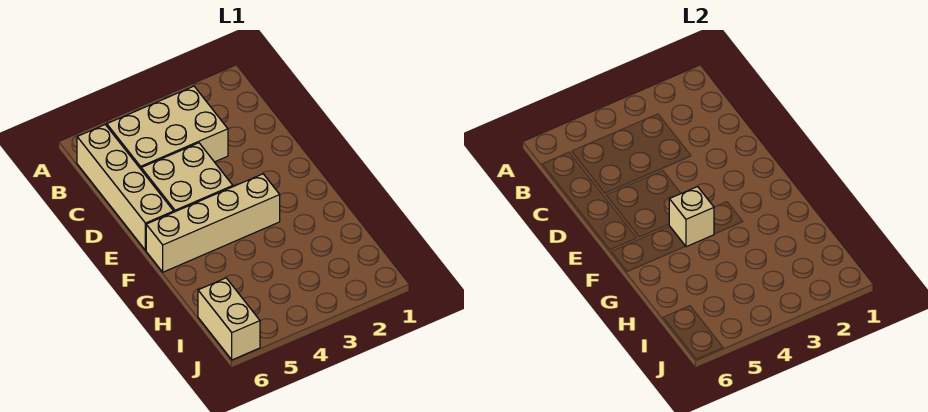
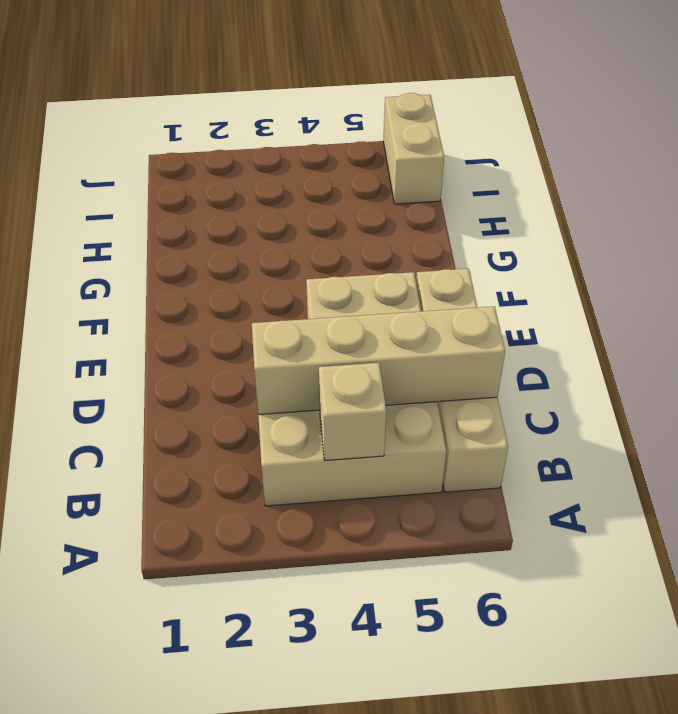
tan brick F3:F6 level 1 -> tan brick C3:C6 level 2
tan brick F4 level 2 -> tan brick B4 level 2

